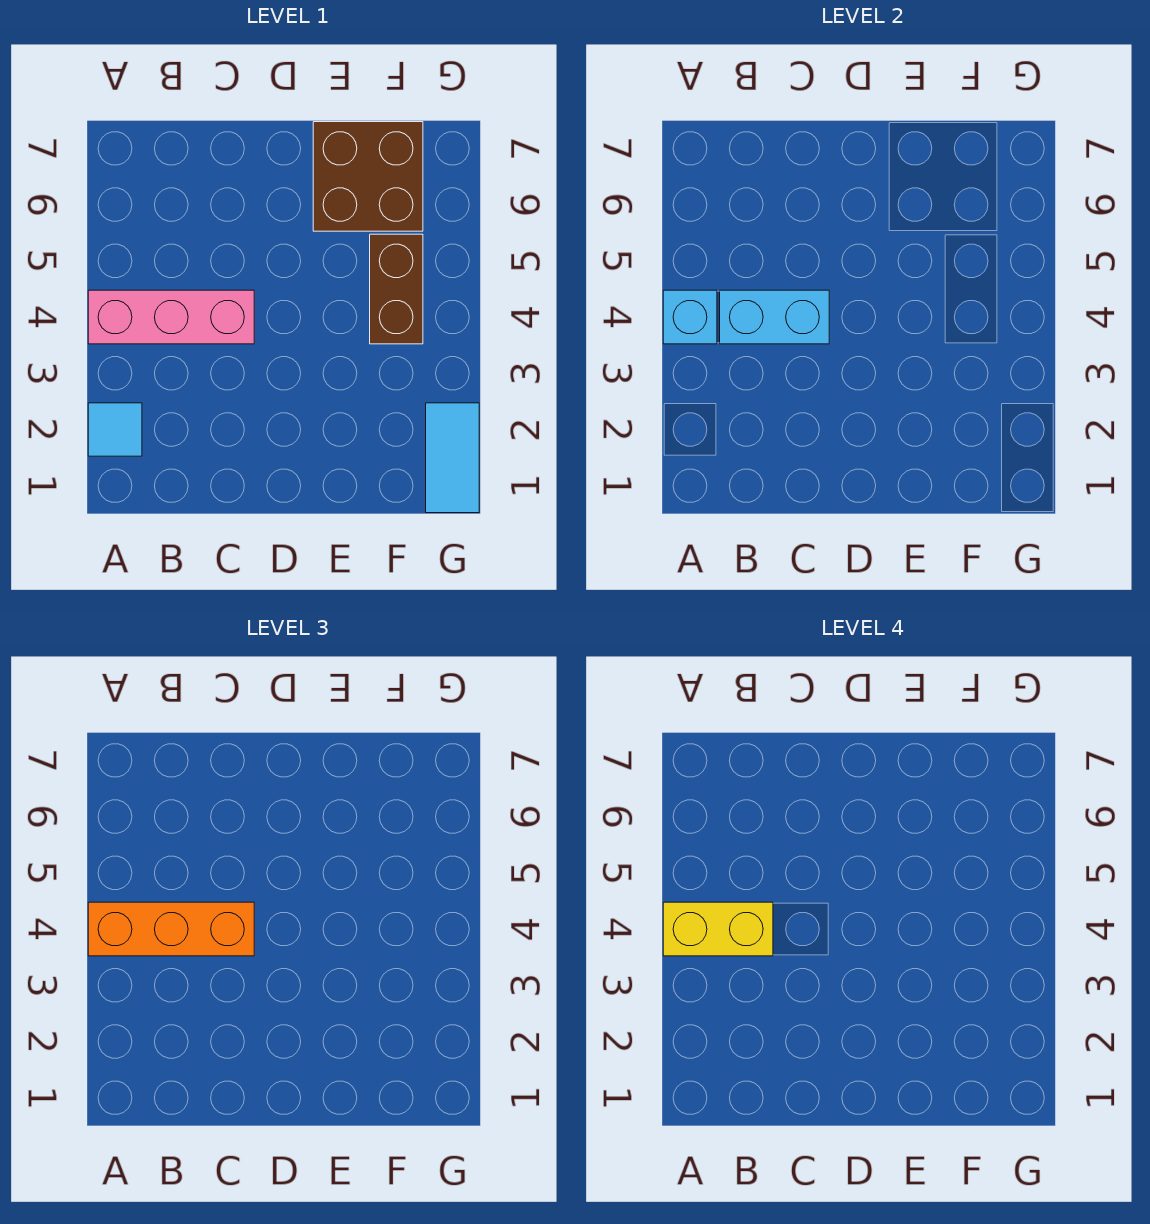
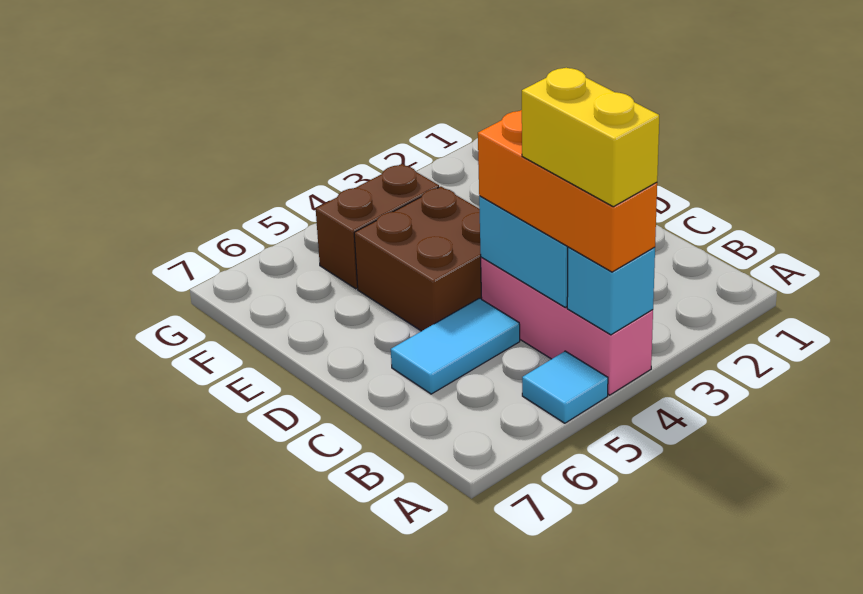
cyan tile A2 level 1 -> cyan tile A5 level 1
brown brick E6:F7 level 1 -> brown brick D4:E5 level 1
cyan tile G1:G2 level 1 -> cyan tile C5:C6 level 1

